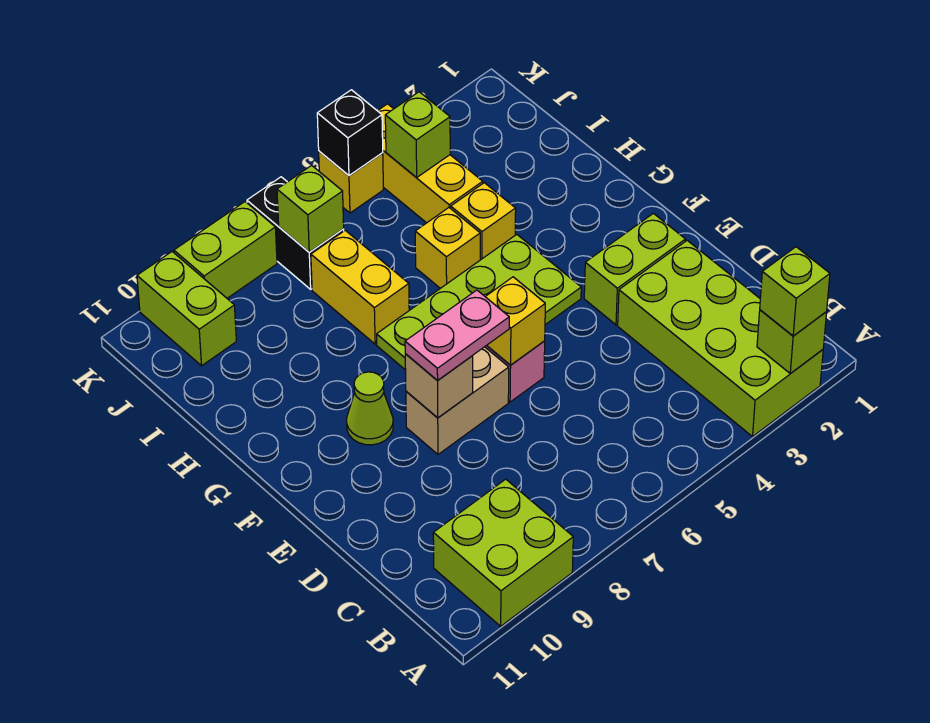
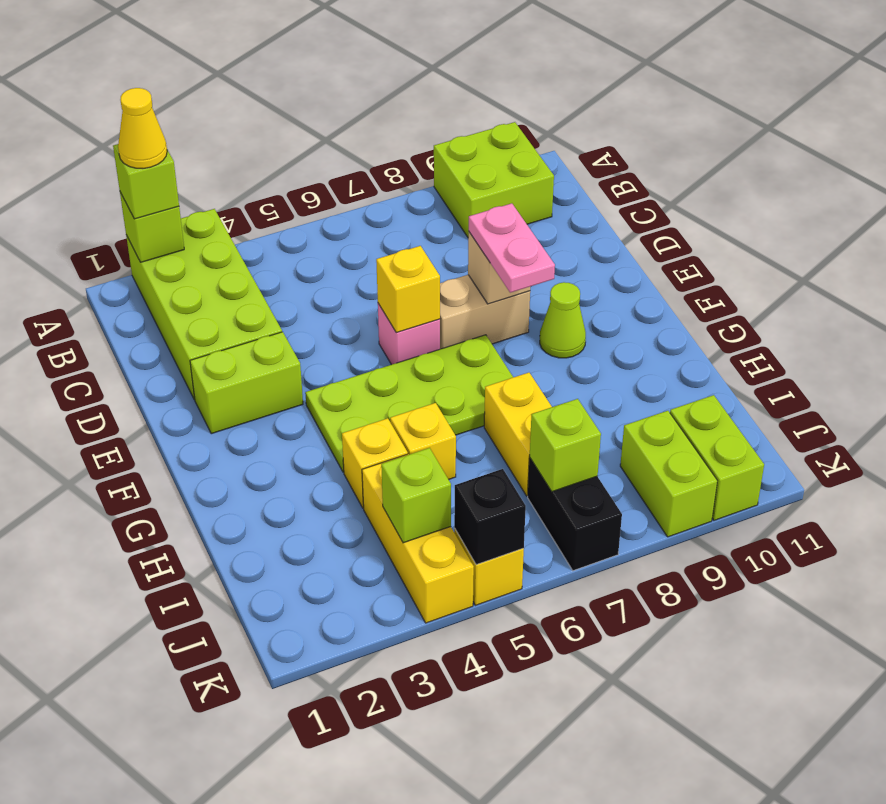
none -> yellow cone A2 level 4
pink plate E7:E8 level 3 -> pink plate E8:F8 level 3
lime brick K8:K9 level 1 -> lime brick J9:K9 level 1

